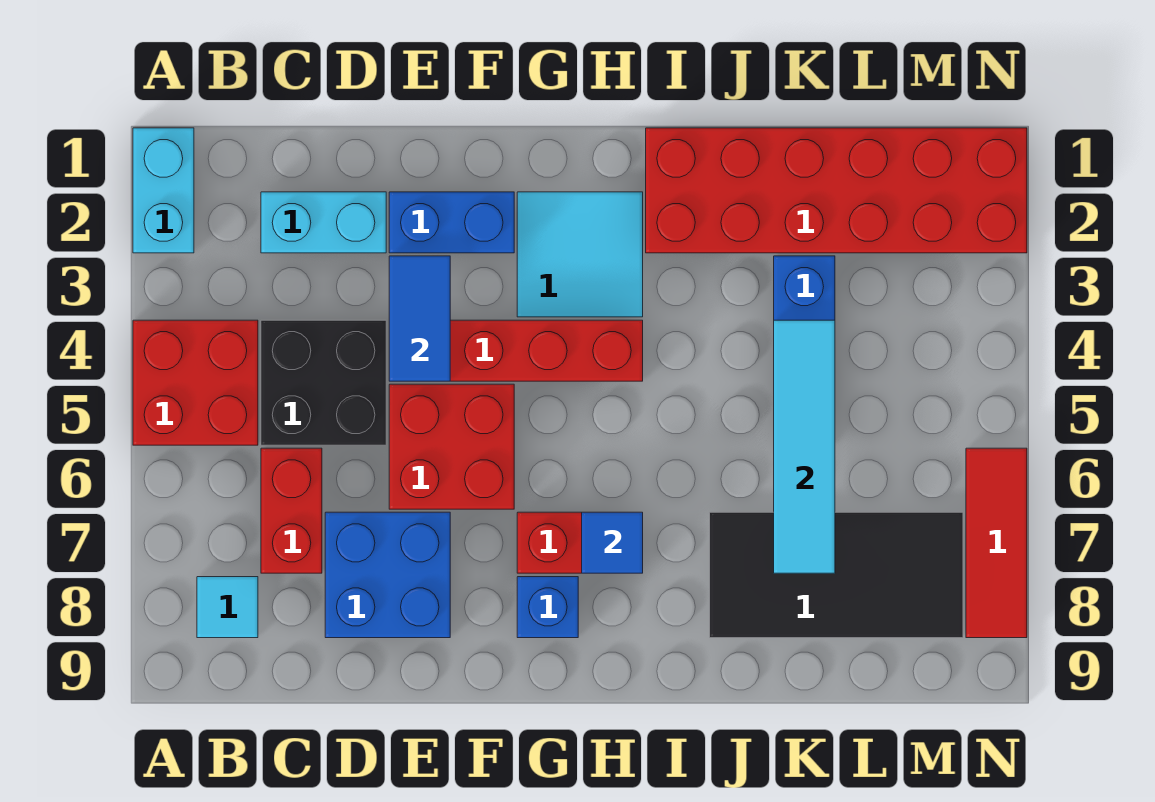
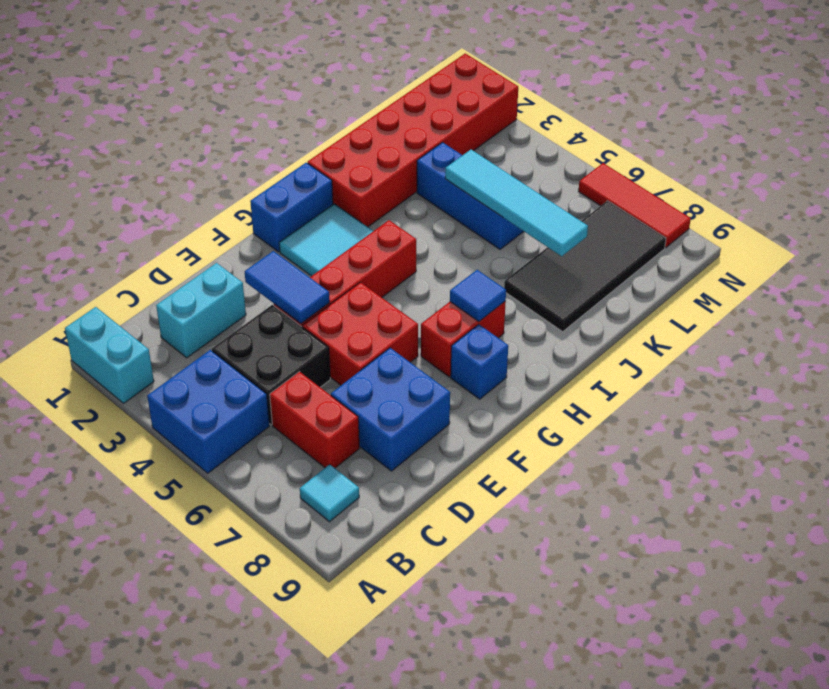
red brick A4:B5 level 1 -> blue brick A4:B5 level 1
blue brick E2:F2 level 1 -> blue brick G1:H1 level 1

